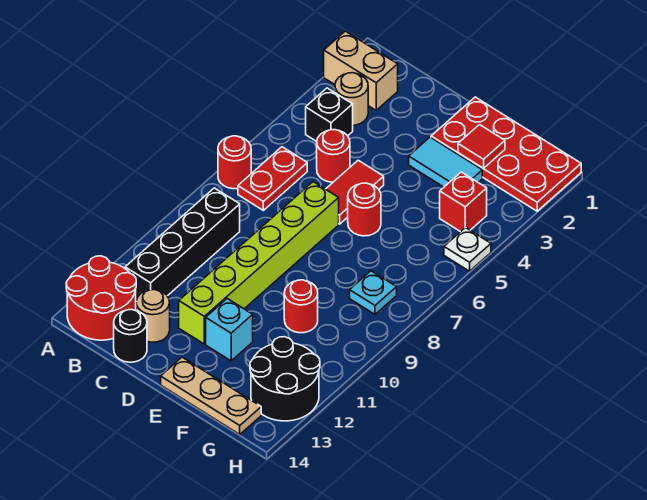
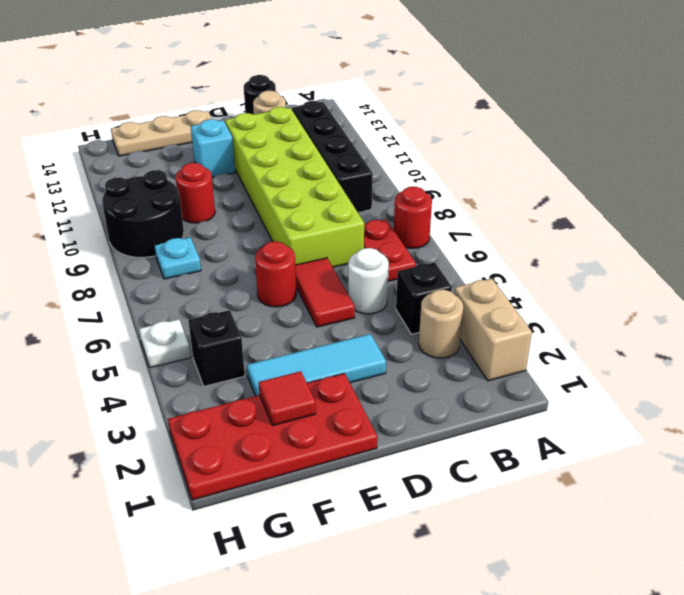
tan brick A2:B2 level 1 -> tan brick A2:A3 level 1
red round brick A13:B14 level 1 -> none
red round brick C5 level 1 -> white round brick C5 level 1
lime brick D7:D12 level 1 -> lime brick C7:D12 level 1
cyan tile E3:F3 level 1 -> cyan tile D3:F3 level 1
red brick G4 level 1 -> black brick G4 level 1
black round brick G12:H13 level 1 -> black round brick G9:H10 level 1

